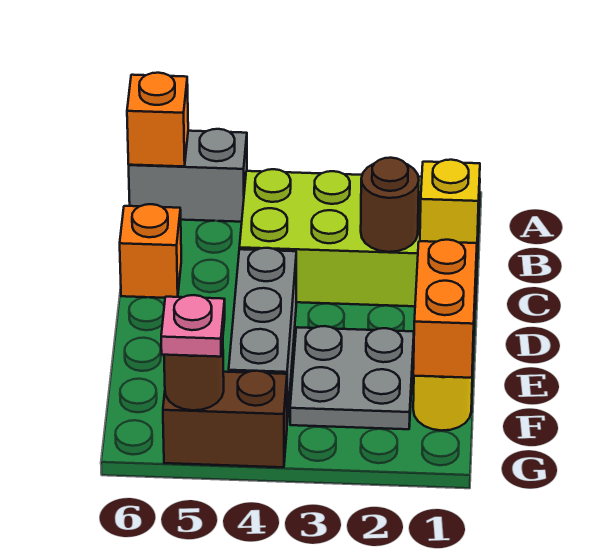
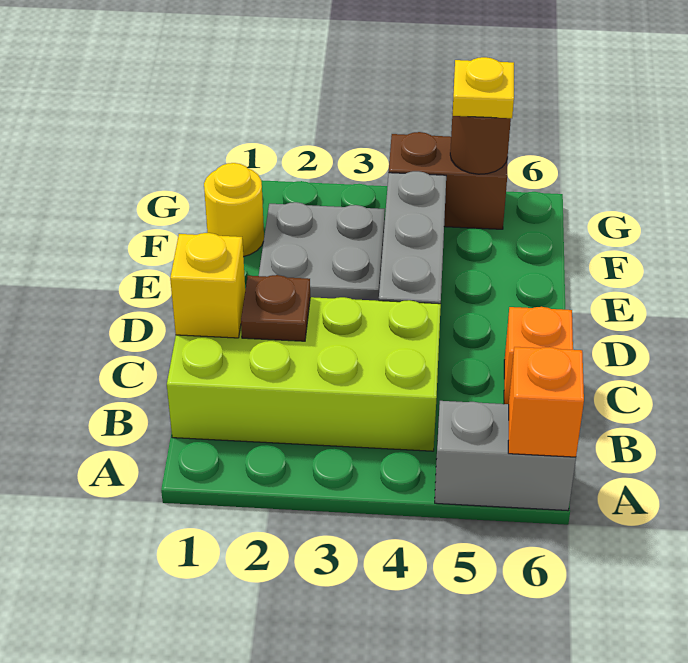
brown round brick C2 level 2 -> brown plate C2 level 2
orange brick E1:F1 level 2 -> none
pink plate G5 level 3 -> yellow plate G5 level 3

